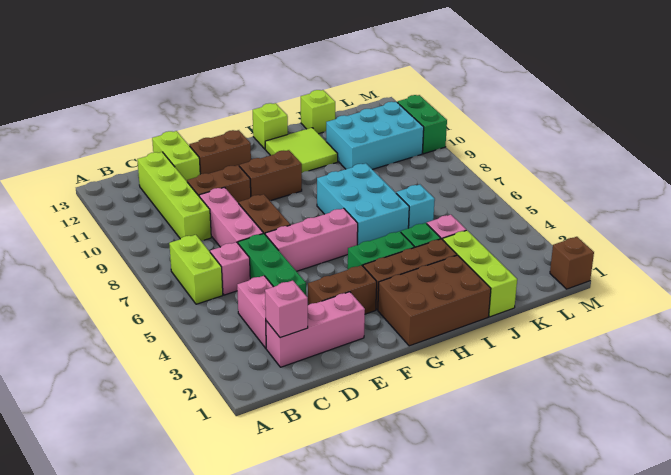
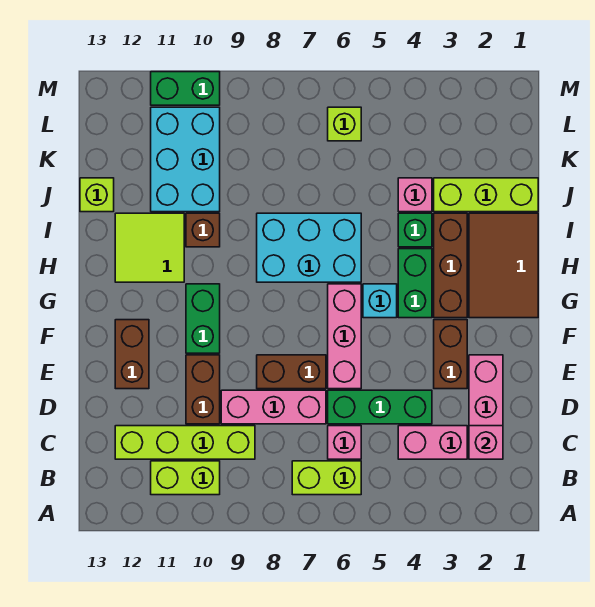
lime brick D12:D13 level 1 -> lime brick B10:B11 level 1
brown brick F10:G10 level 1 -> green brick F10:G10 level 1
brown brick G1:I2 level 1 -> brown tile G1:I2 level 1
lime brick H13 level 1 -> lime brick L6 level 1
cyan brick J6 level 1 -> cyan brick G5 level 1
brown brick M1 level 1 -> brown brick I10 level 1

